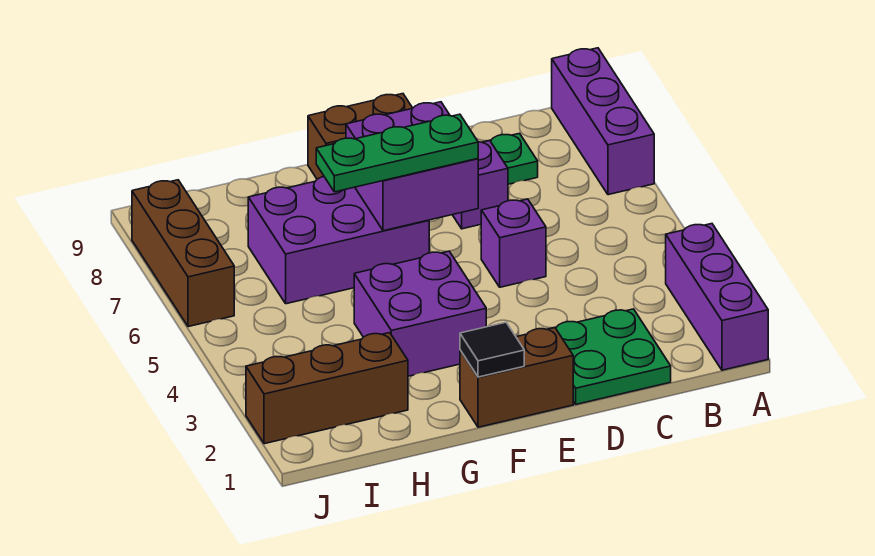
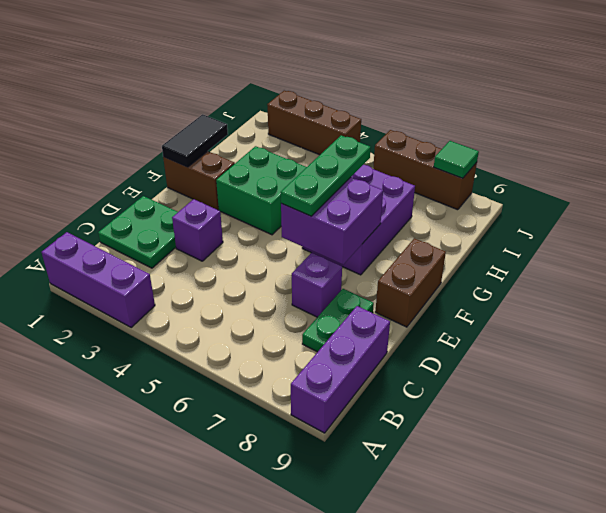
purple brick A7:A9 level 1 -> purple brick A9:C9 level 1
purple brick D5 level 1 -> purple brick D3 level 1
brown brick E1:F1 level 1 -> brown brick F1:F2 level 1
black tile F1 level 2 -> black tile F1:G1 level 2
purple brick F3:G4 level 1 -> green brick F3:G4 level 1
brown brick H2:J2 level 1 -> brown brick J2:J4 level 1
none -> green tile J8 level 2

